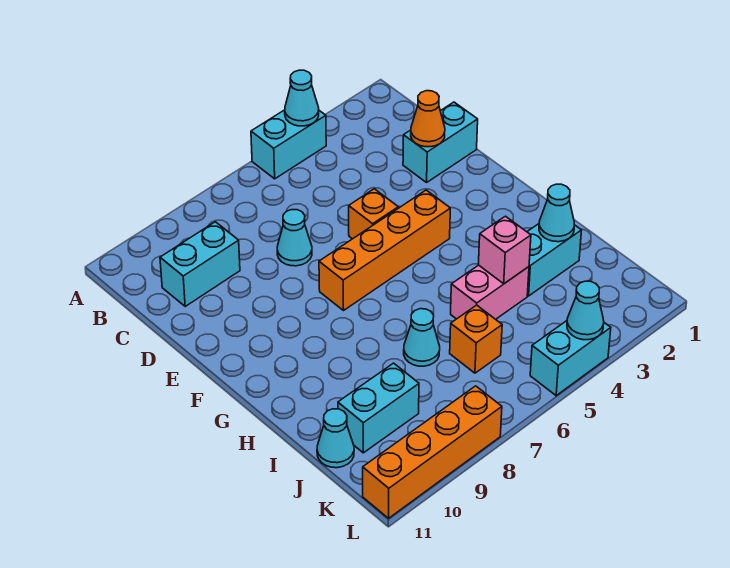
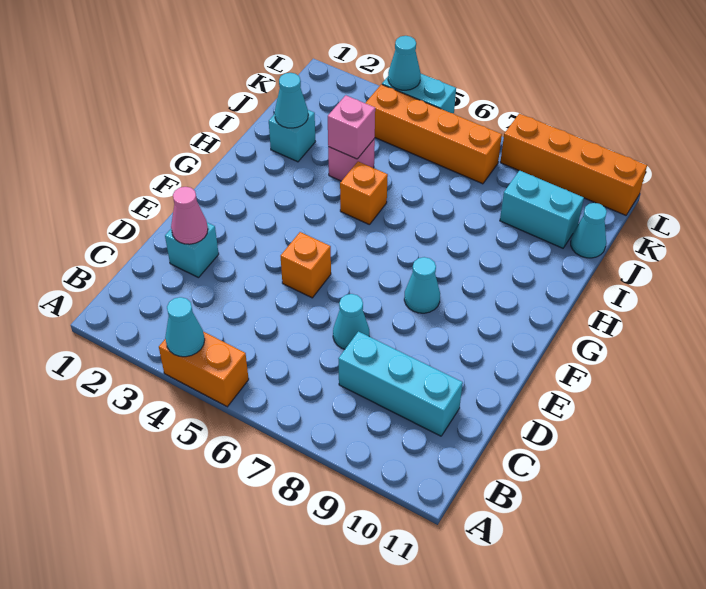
cyan brick A4:A5 level 1 -> orange brick A4:A5 level 1
cyan brick C9:C10 level 1 -> cyan brick C8:C10 level 1
cyan brick D1:D2 level 1 -> cyan brick D2 level 1
orange cone D2 level 2 -> pink cone D2 level 2
orange brick F4:F7 level 1 -> orange brick K4:K7 level 1
cyan brick I2:I3 level 1 -> cyan brick I2 level 1
pink brick I4:I5 level 1 -> pink brick I4 level 1
cyan cone I7 level 1 -> cyan cone F8 level 1
orange brick J6 level 1 -> orange brick H5 level 1

